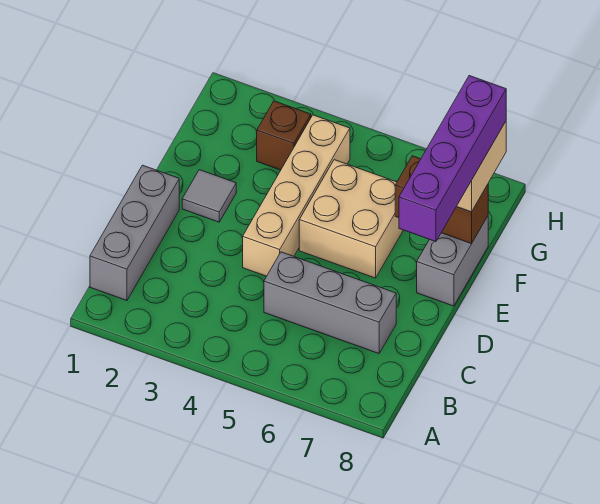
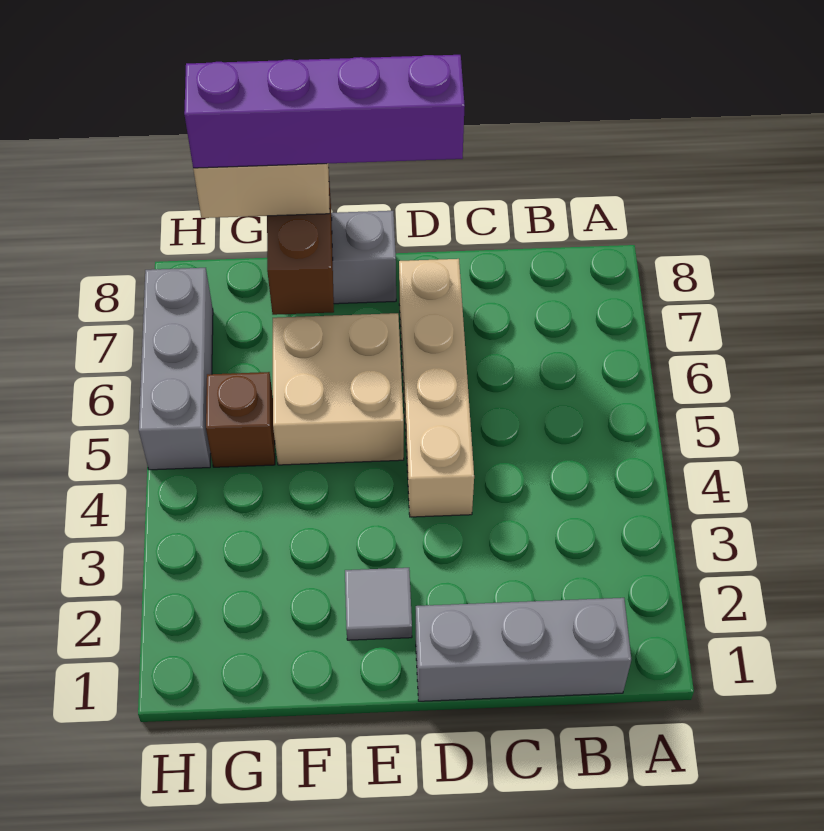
grey brick C5:C7 level 1 -> grey brick H5:H7 level 1
tan brick D4:G4 level 1 -> tan brick D4:D7 level 1
brown brick G3 level 1 -> brown brick G5 level 1

